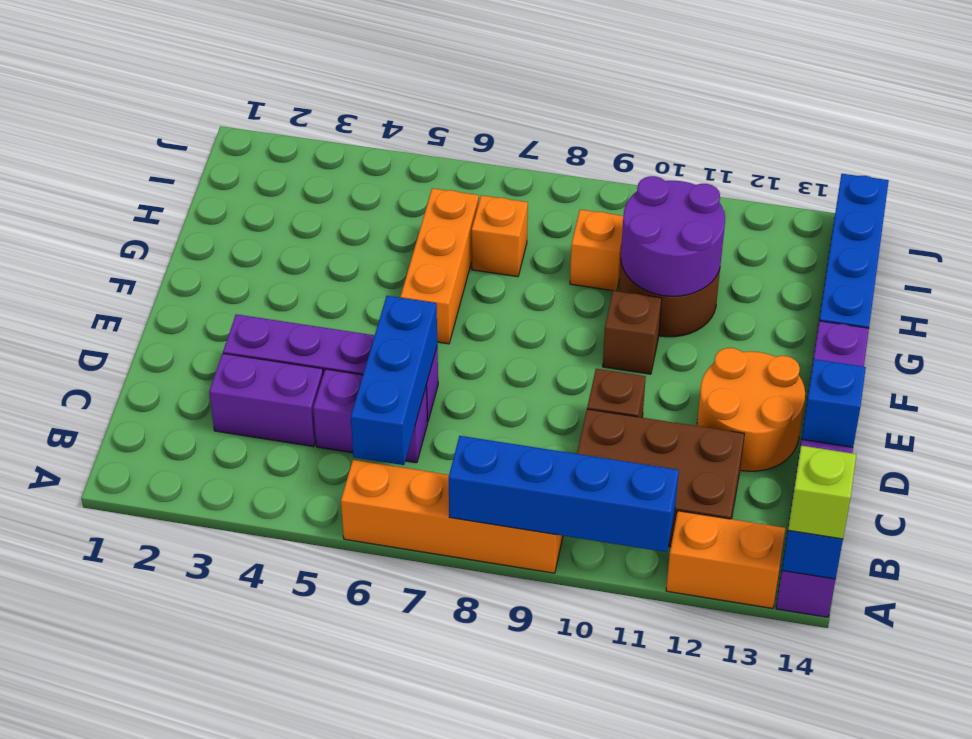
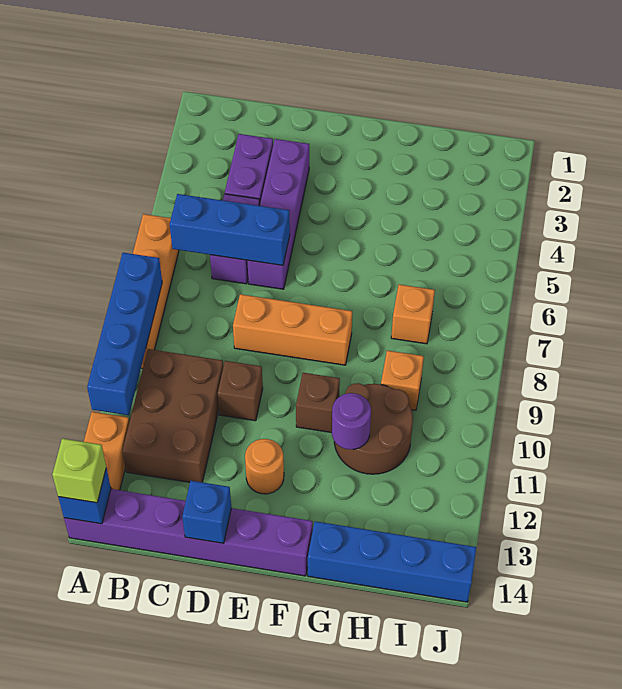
orange round brick D12:E13 level 1 -> orange round brick E12 level 1
orange brick F6:H6 level 1 -> orange brick D8:F8 level 1
purple round brick G10:H11 level 2 -> purple round brick G11 level 2

